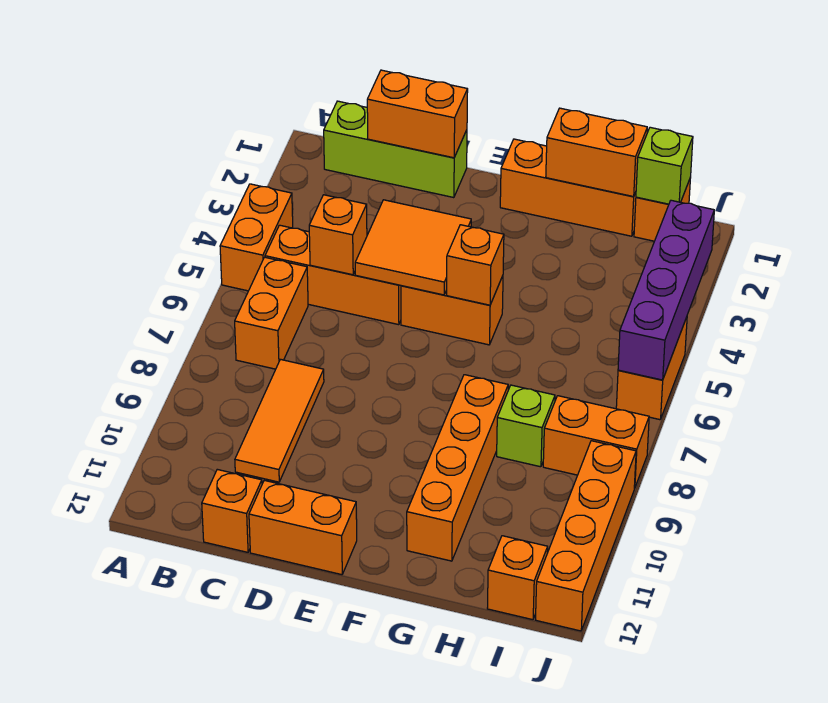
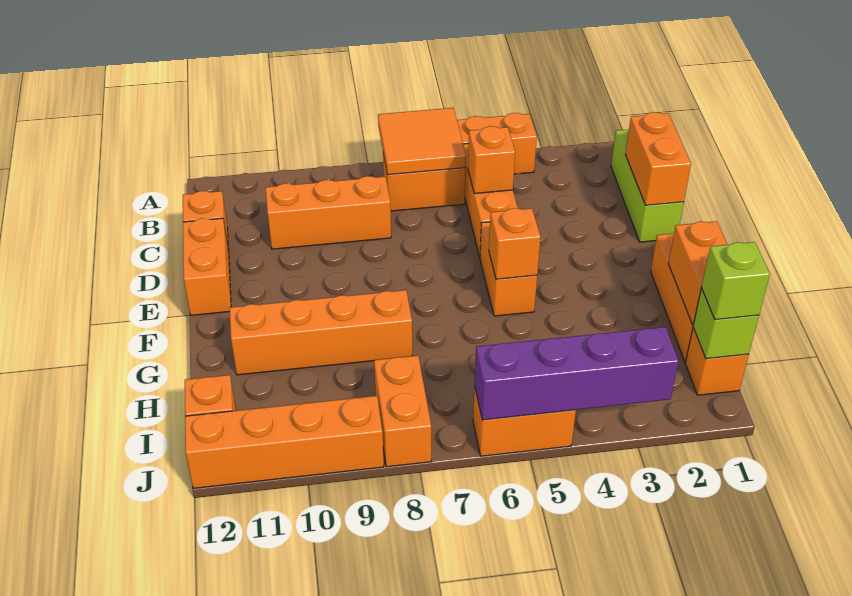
orange tile C8:C10 level 1 -> orange brick C8:C10 level 1
orange tile D4:E5 level 2 -> orange tile A6:B7 level 2
lime brick H8 level 1 -> lime brick I1 level 3

